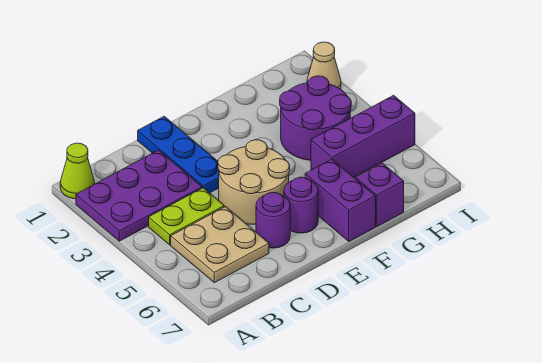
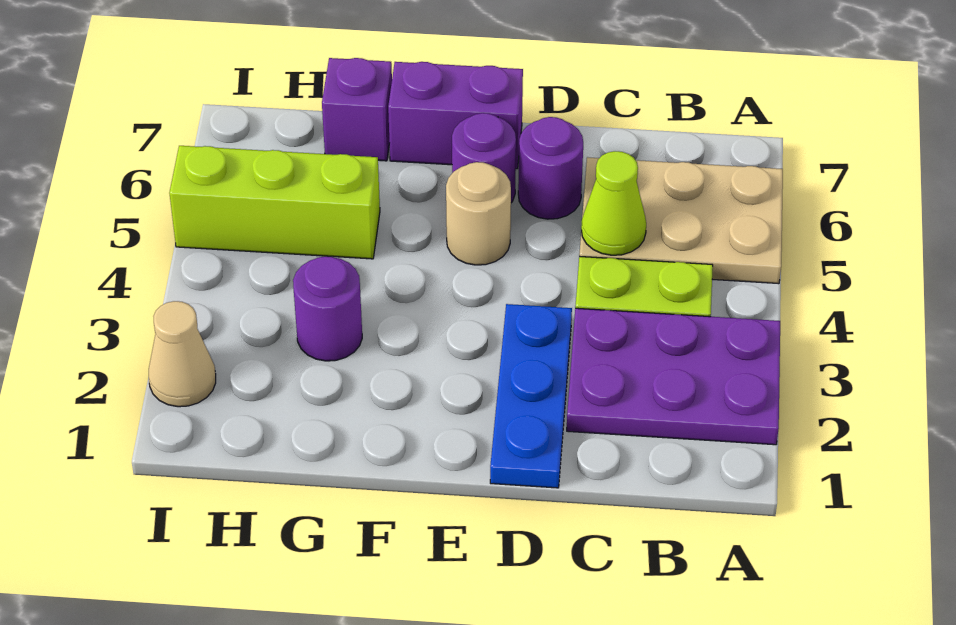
lime cone A1 level 1 -> lime cone C5 level 2
tan plate B5:C6 level 1 -> tan plate A5:C6 level 1
tan round brick D4:E5 level 1 -> tan round brick E5 level 1
purple brick F6:F7 level 1 -> purple brick E7:F7 level 1
purple round brick G3:H4 level 1 -> purple round brick G3 level 1
purple brick G5:I5 level 1 -> lime brick G5:I5 level 1

